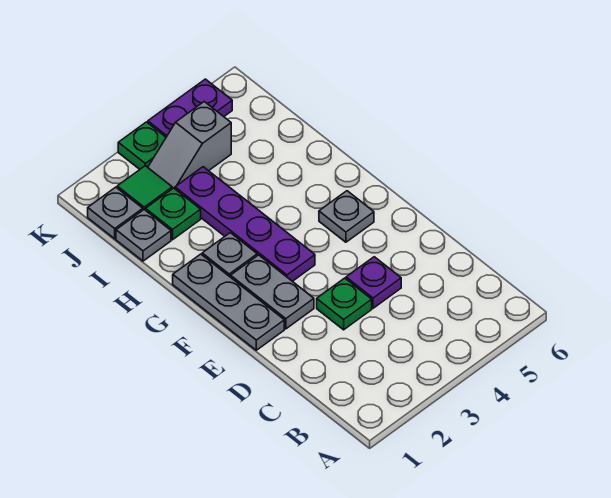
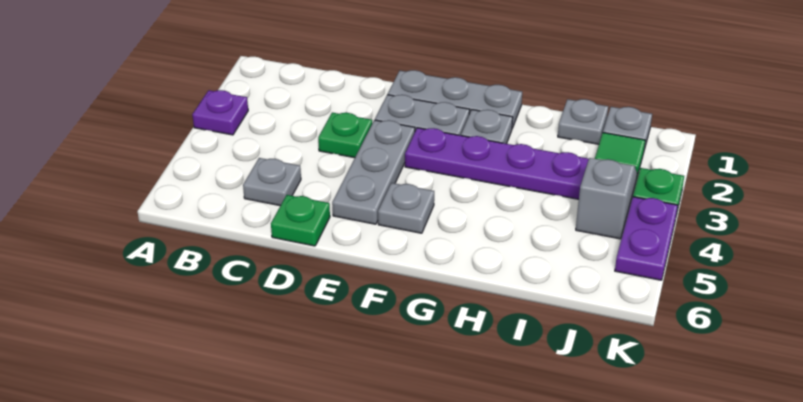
none -> grey plate C5 level 1
purple plate D4 level 1 -> purple plate A3 level 1
none -> grey plate E3:E5 level 1
green plate I2 level 1 -> green plate D6 level 1

